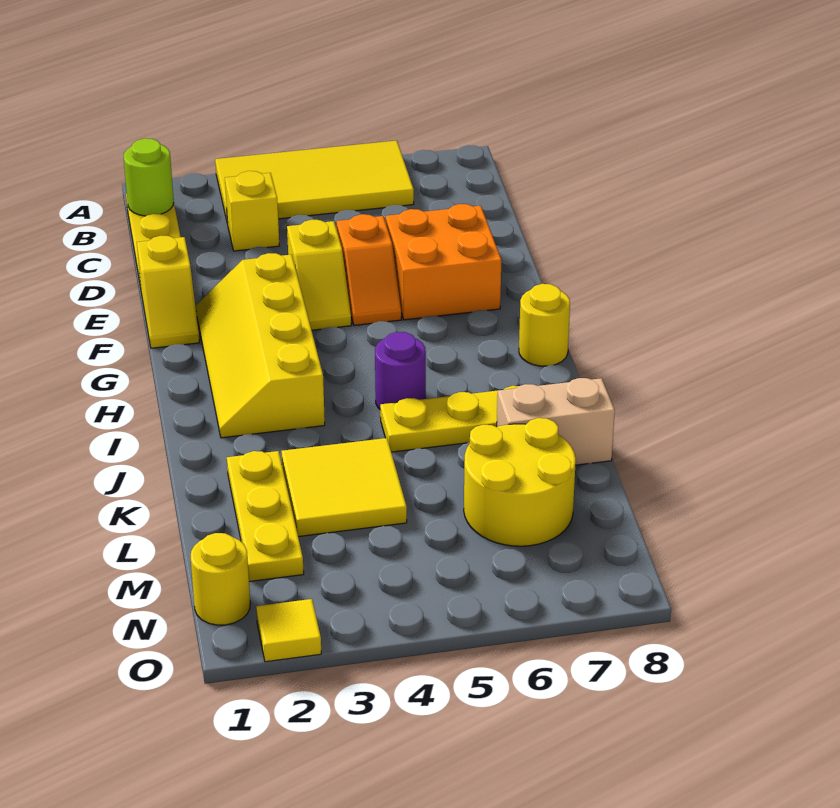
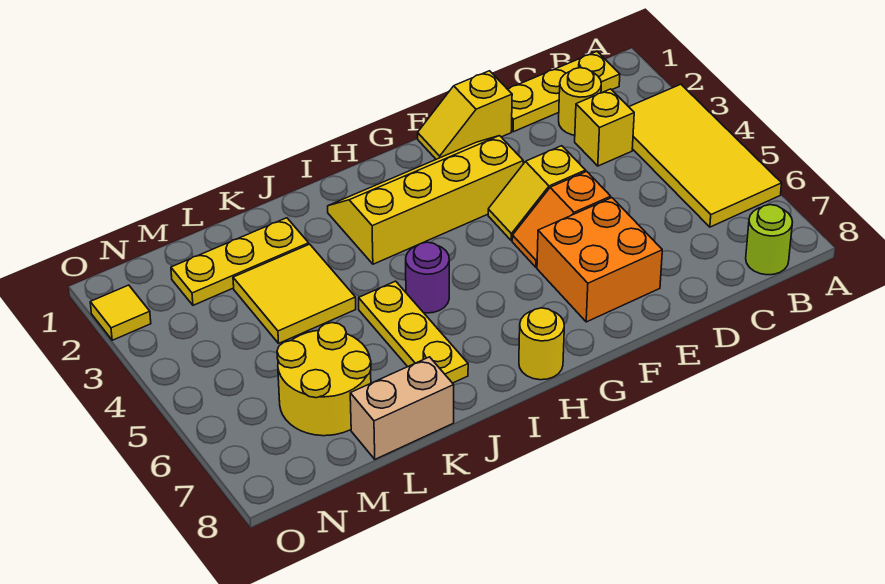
lime round brick B1 level 2 -> lime round brick B8 level 1
tan brick K7:K8 level 1 -> tan brick K8:L8 level 1
yellow round brick N1 level 1 -> yellow round brick C2 level 1

